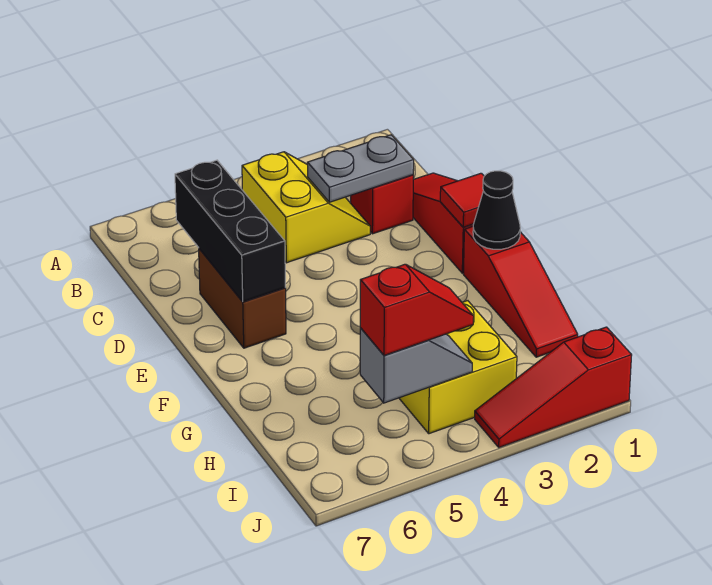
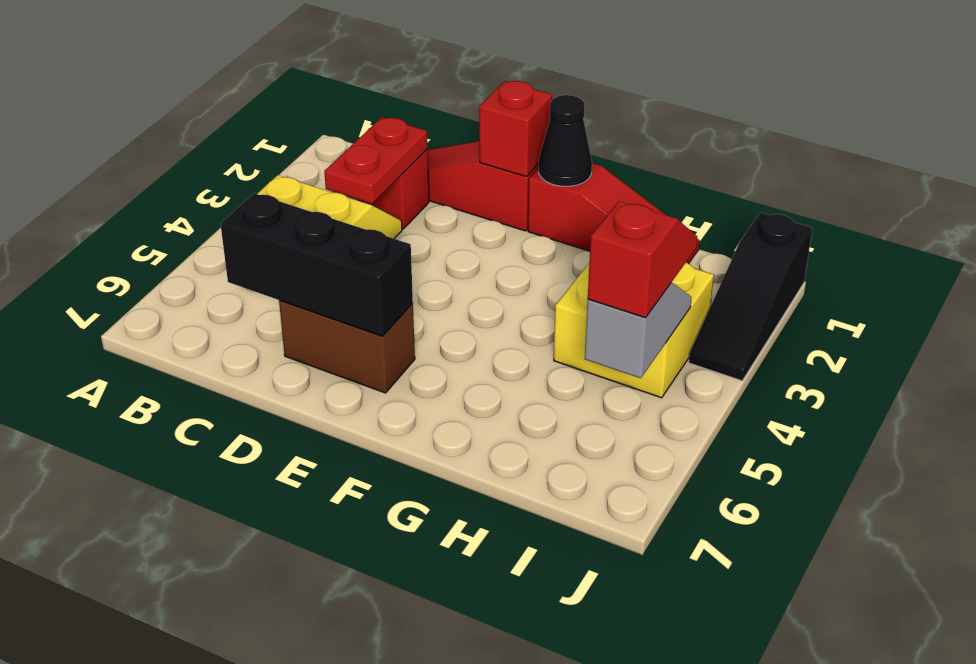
grey plate C2:C3 level 2 -> red plate C2:C3 level 2
red tile E1 level 2 -> red brick E1 level 2
red slope J1:J3 level 1 top 1 -> black slope J1:J3 level 1 top 1

